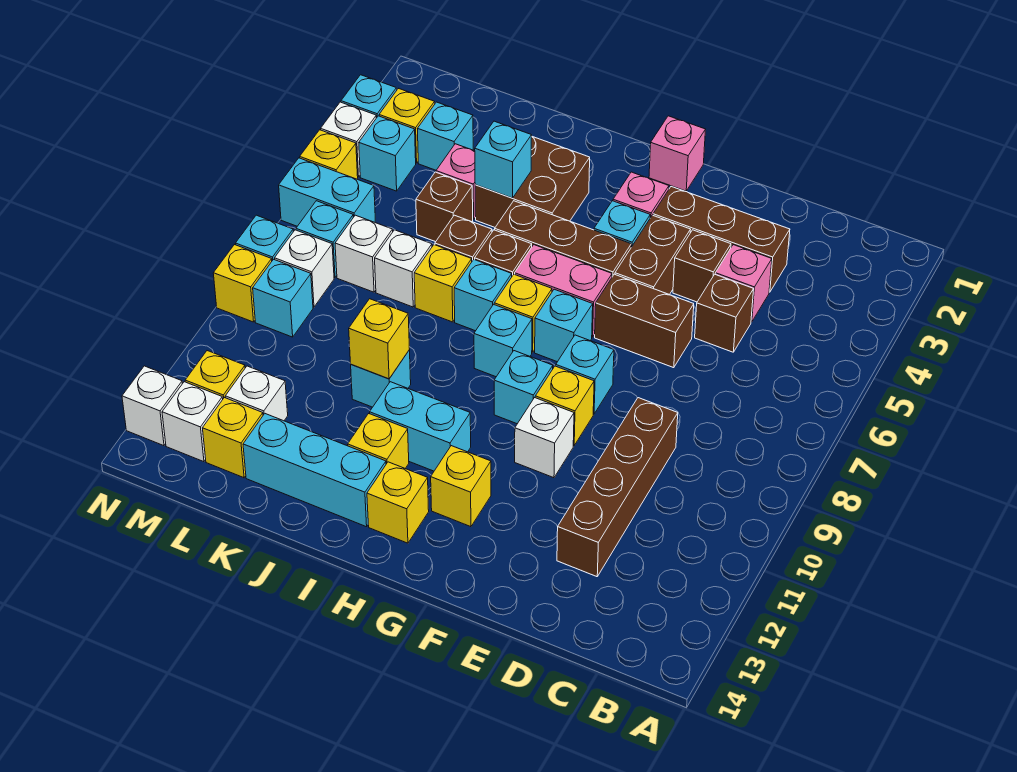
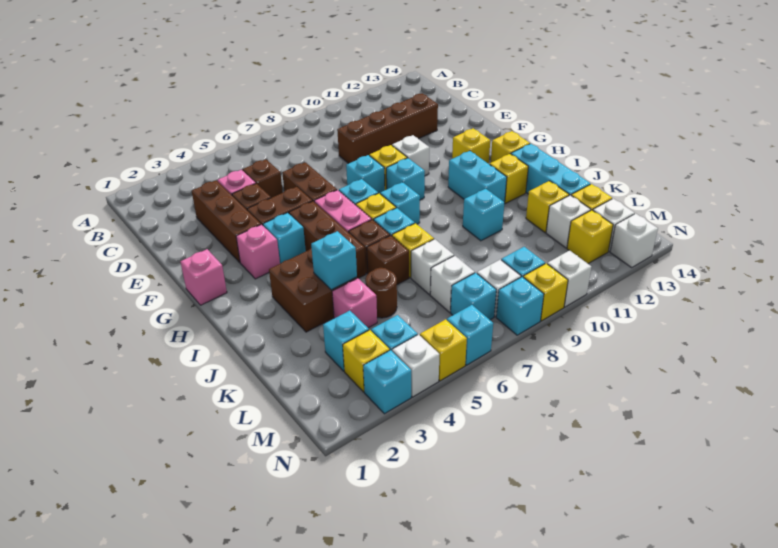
yellow brick J10 level 2 -> yellow brick K12 level 1
brown brick K5 level 1 -> brown round brick K5 level 1
cyan brick M6:N6 level 1 -> cyan brick N6 level 1
none -> white brick N10 level 1

